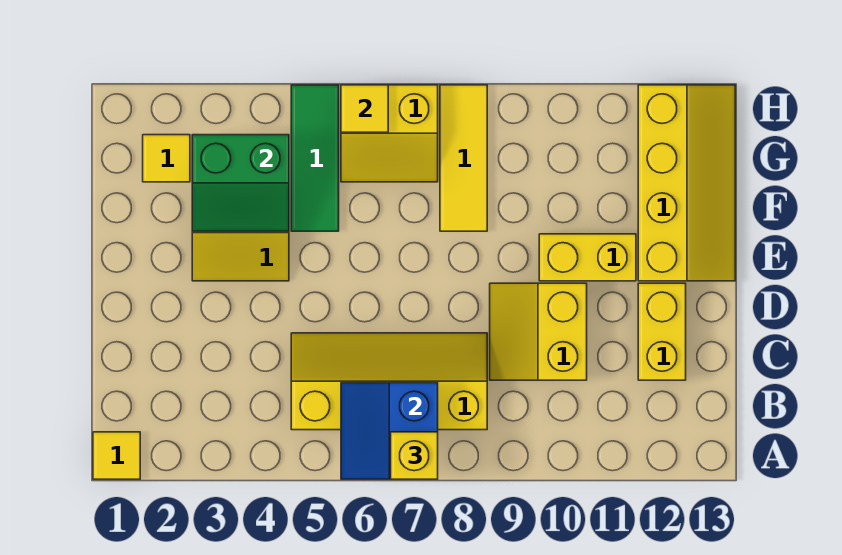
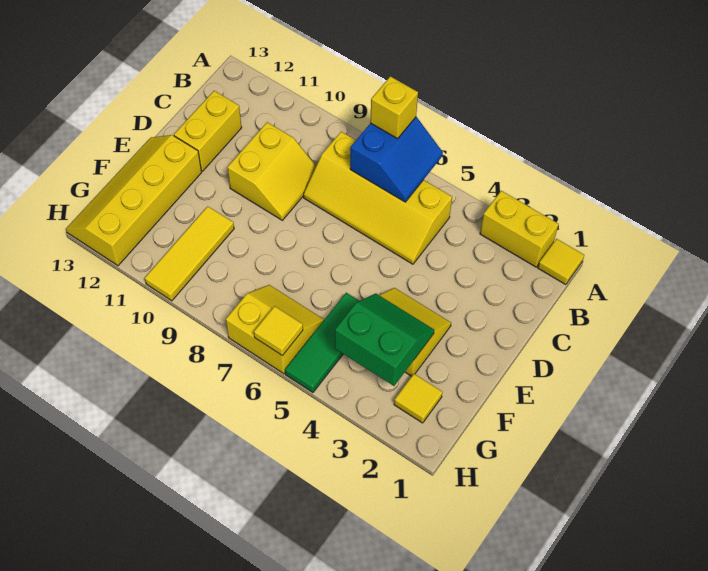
yellow brick E10:E11 level 1 -> yellow brick A2:A3 level 1
yellow tile F8:H8 level 1 -> yellow tile F10:H10 level 1

